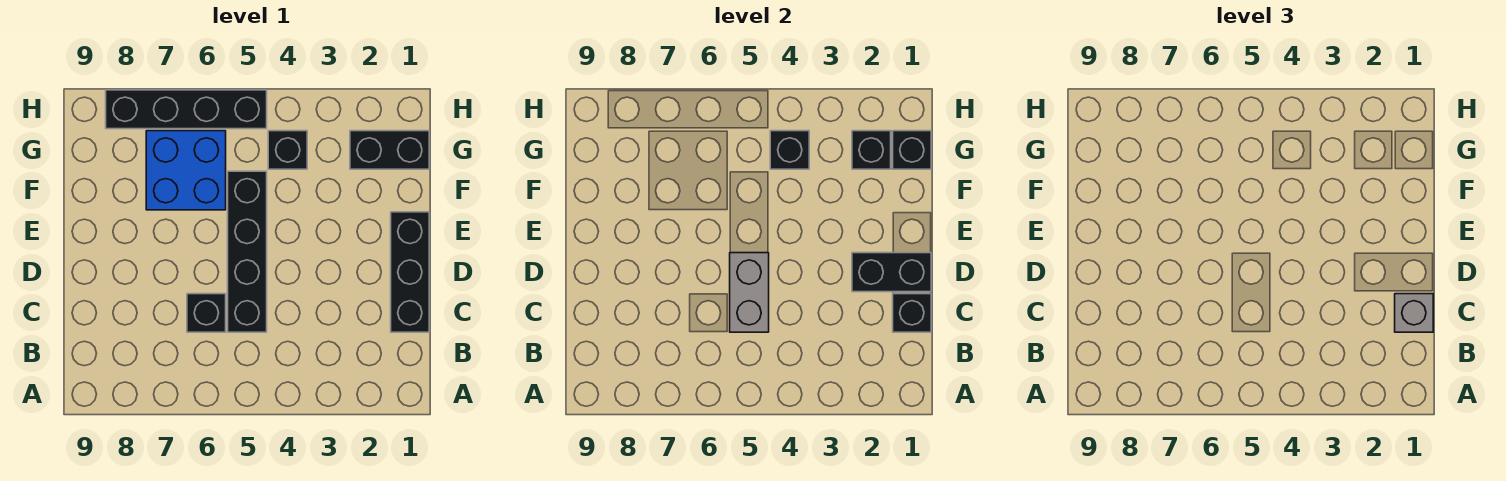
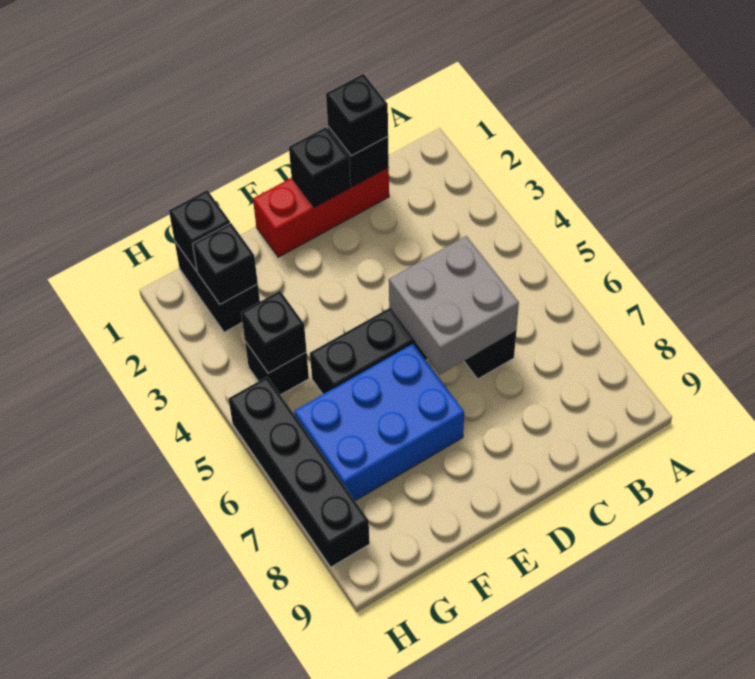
black brick C1:E1 level 1 -> red brick C1:E1 level 1
grey brick C1 level 3 -> black brick C1 level 3
grey brick C5:D5 level 2 -> grey brick C5:D6 level 2
black brick D1:D2 level 2 -> black brick D1 level 2
blue brick F6:G7 level 1 -> blue brick E6:G7 level 1

